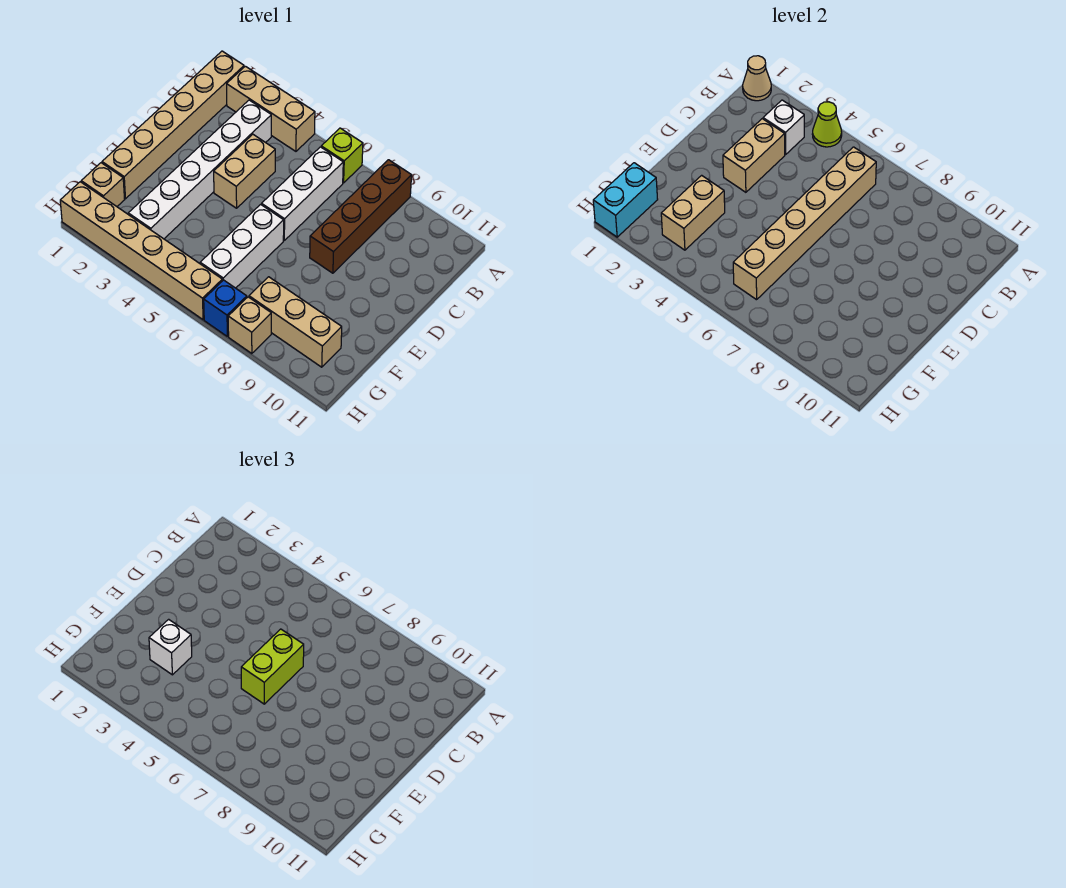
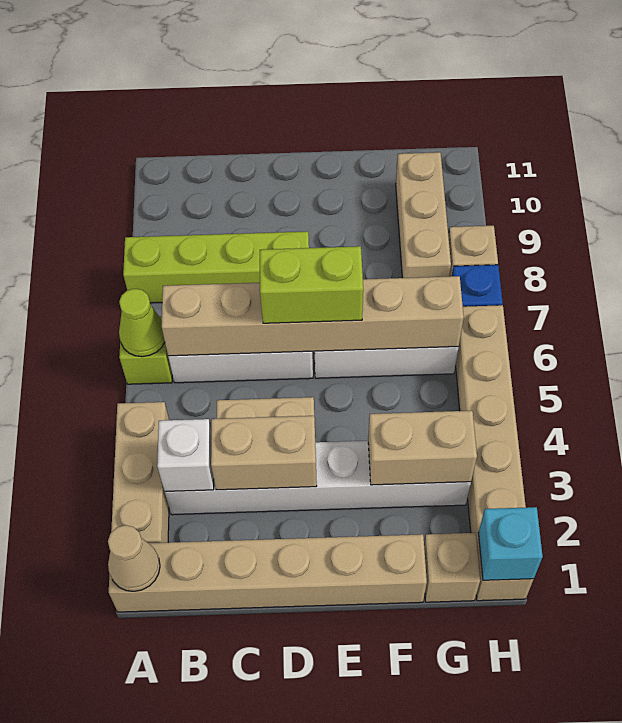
lime cone A4 level 2 -> lime cone A6 level 2
brown brick A8:D8 level 1 -> lime brick A8:D8 level 1
white brick F3 level 3 -> none
cyan brick G1:H1 level 2 -> cyan brick H1 level 2

